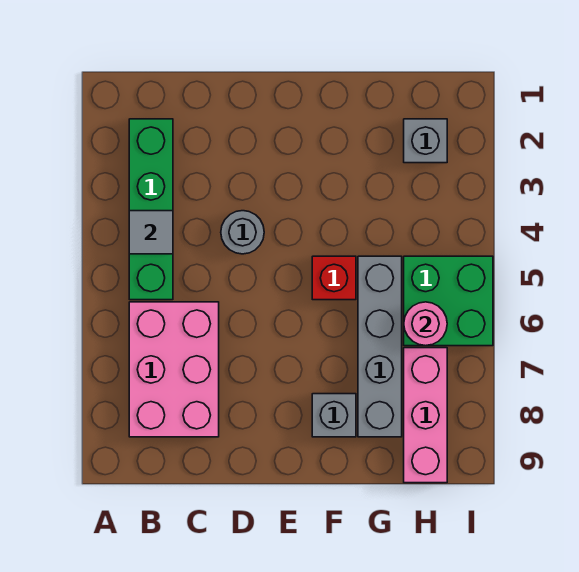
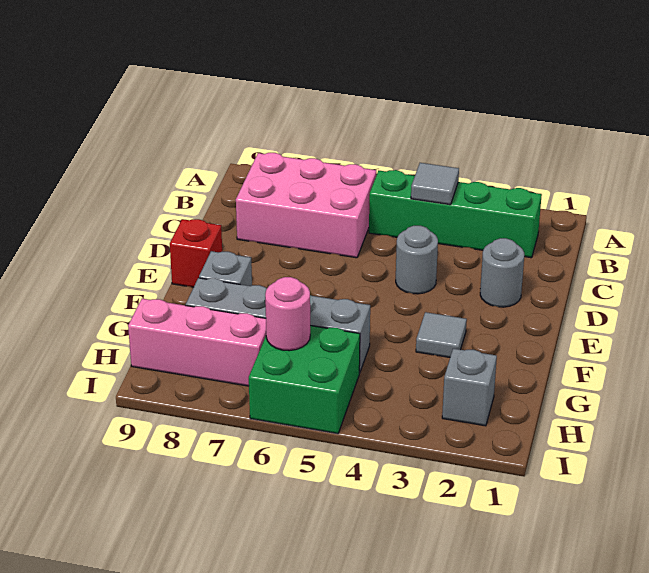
none -> grey round brick D2 level 1
none -> grey tile F3 level 1
red brick F5 level 1 -> red brick E9 level 1

